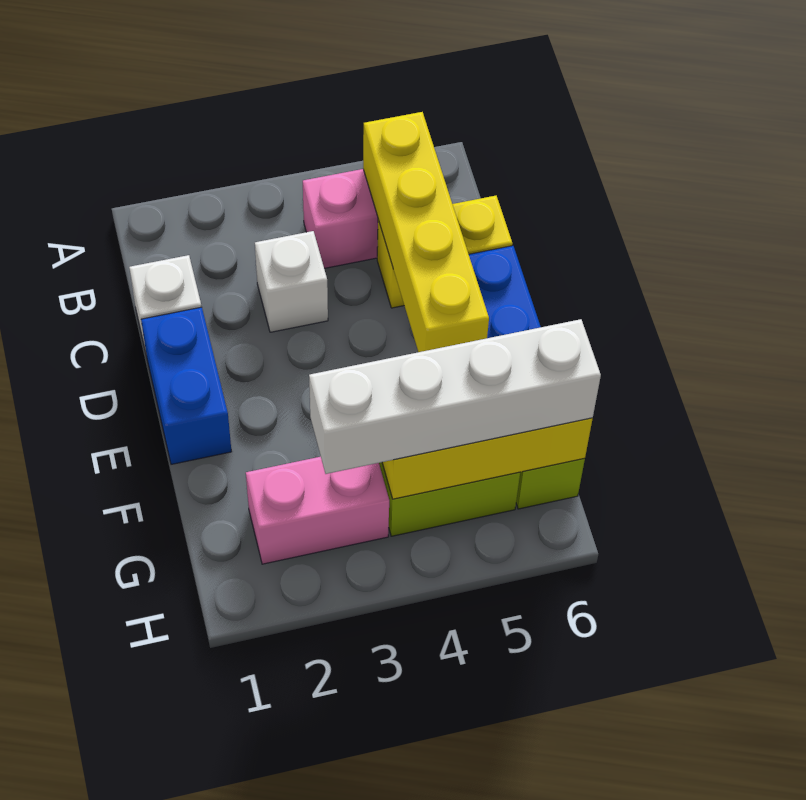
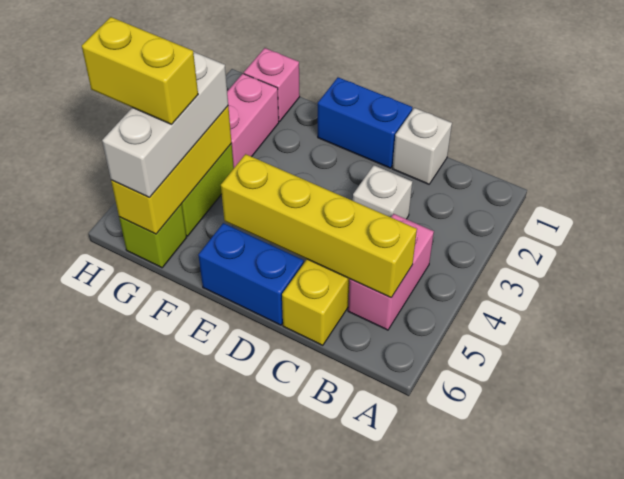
none -> pink brick G1 level 1
white brick G3:G6 level 3 -> white brick G4:G6 level 3
none -> yellow brick G5:H5 level 4

